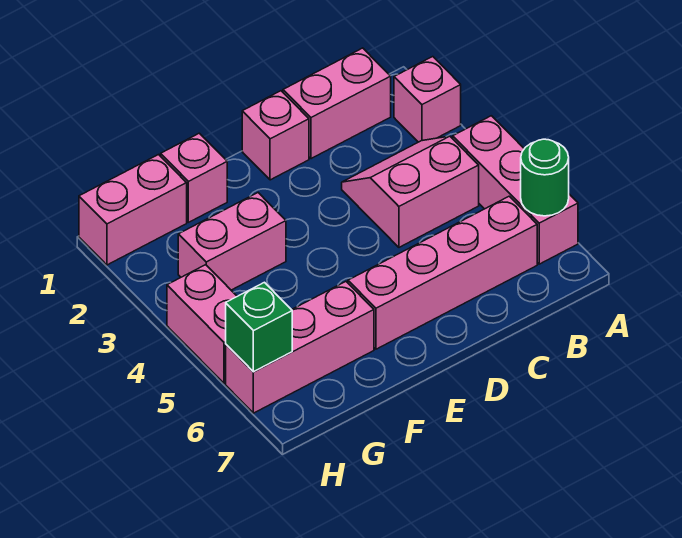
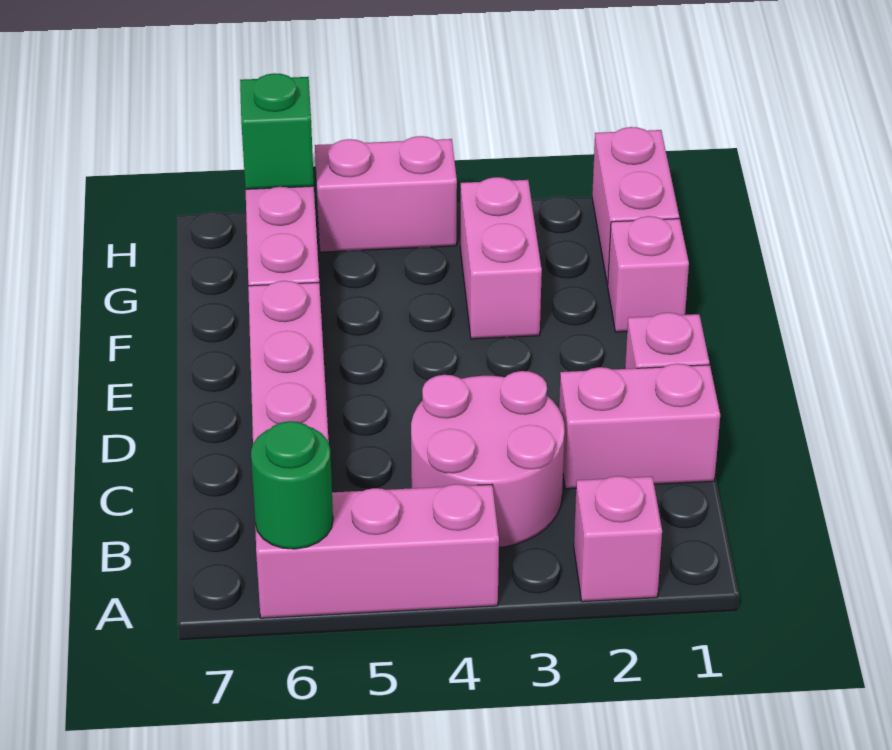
pink brick B1:C1 level 1 -> pink brick C1:C2 level 1
pink slope B3:C4 level 1 top 4 -> pink round brick B3:C4 level 1

